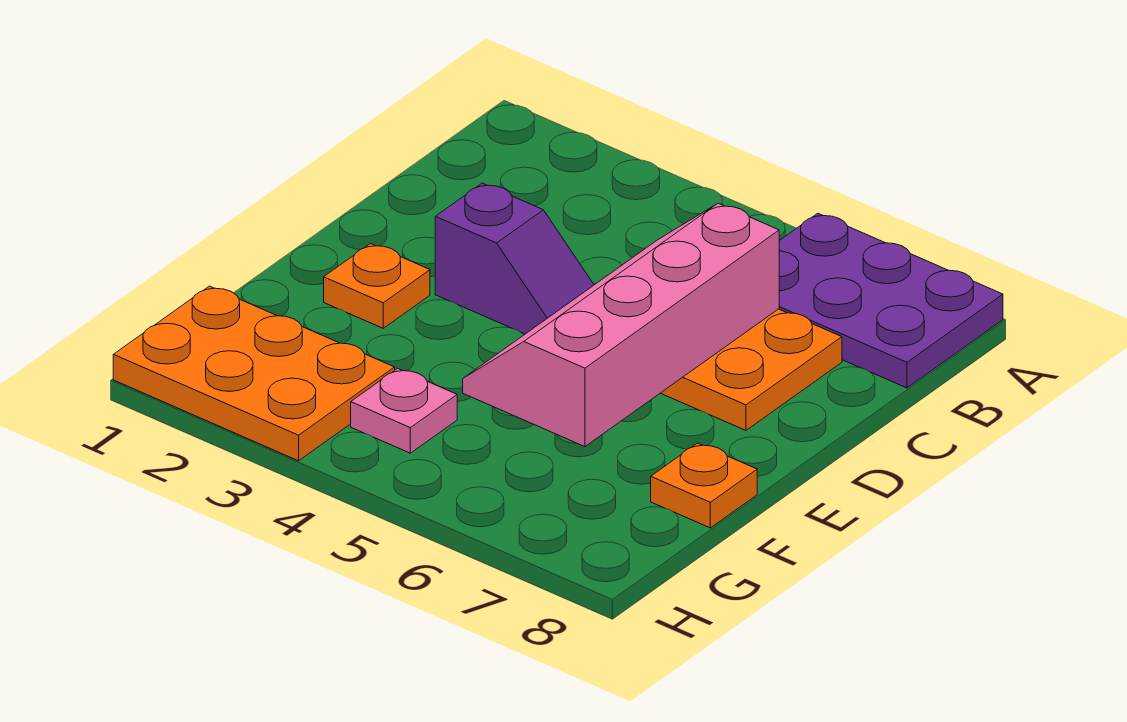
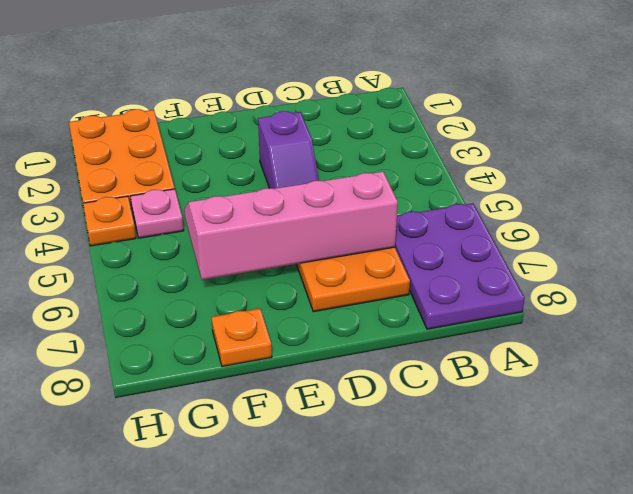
orange plate E2 level 1 -> orange plate H4 level 1

